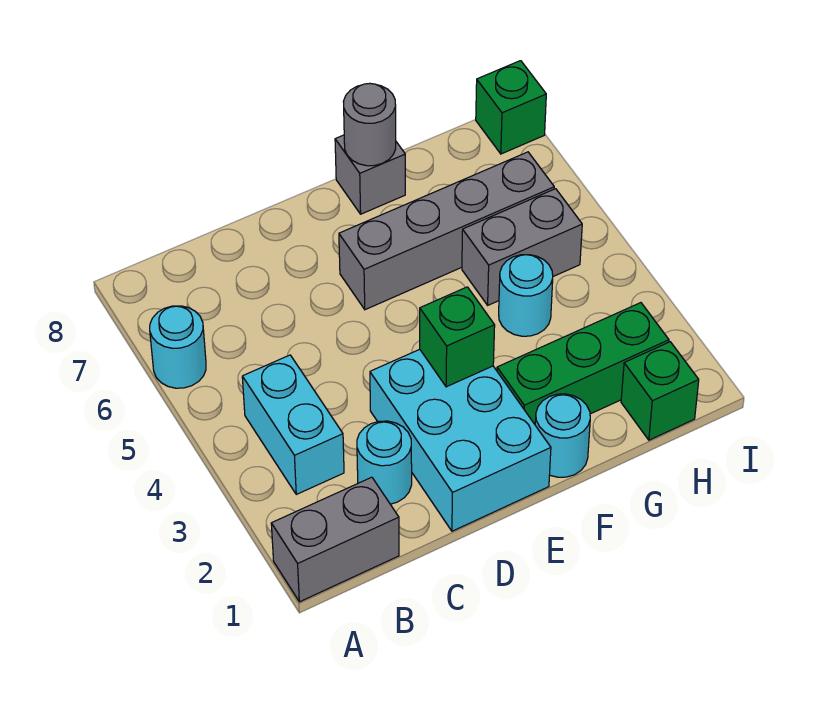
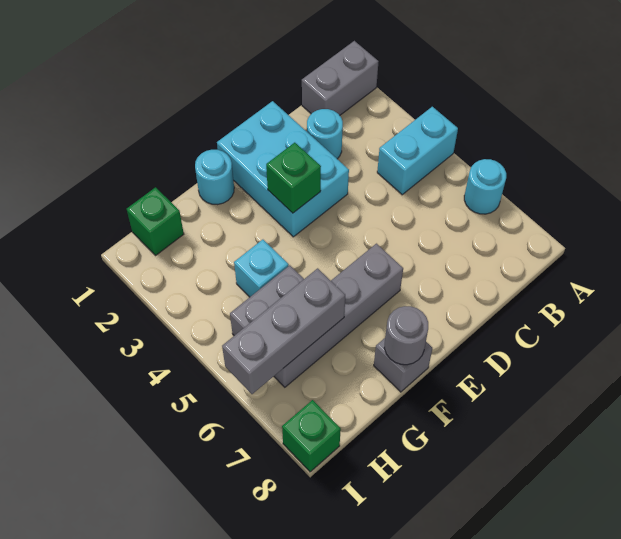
cyan brick B3:B4 level 1 -> cyan brick A4:B4 level 1
green brick F2:H2 level 1 -> none
cyan round brick G4 level 1 -> cyan brick G4 level 1
none -> grey brick G6:I6 level 2

